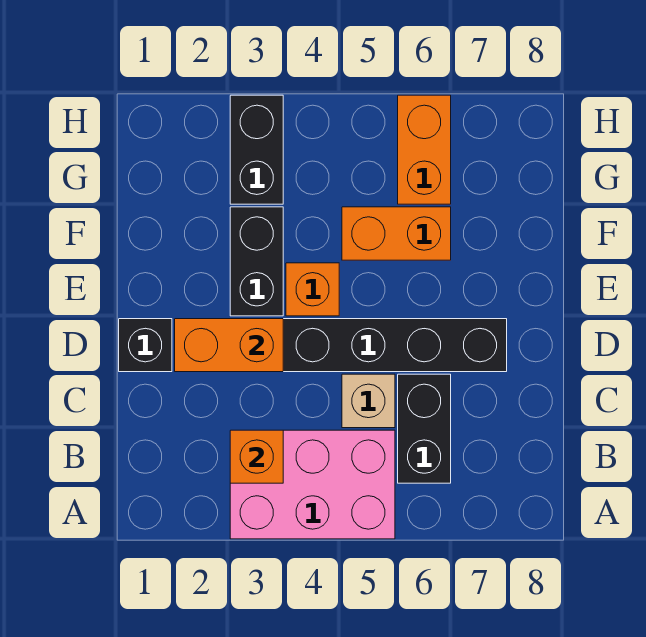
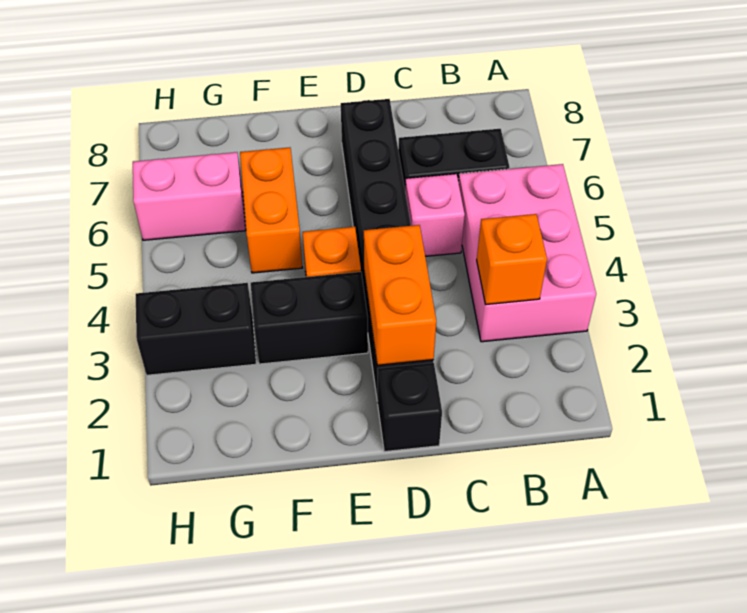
tan brick C5 level 1 -> pink brick C5 level 1
orange brick G6:H6 level 1 -> pink brick G6:H6 level 1

